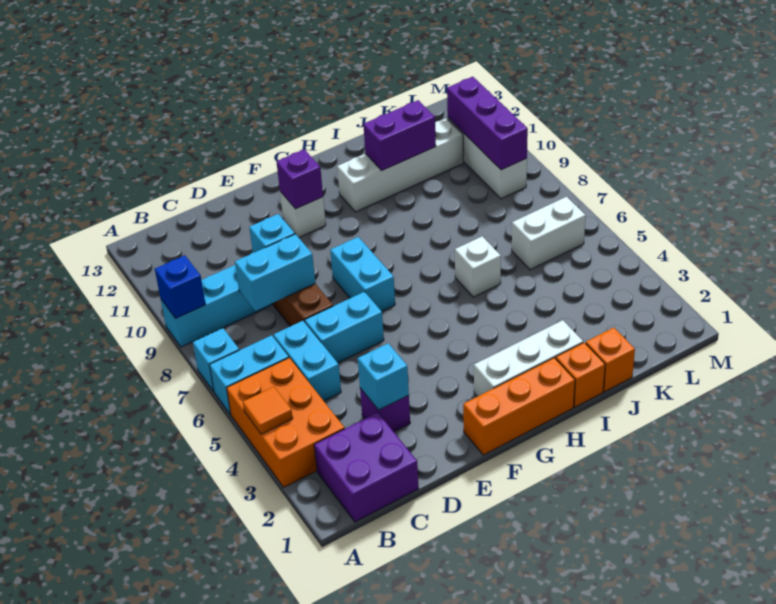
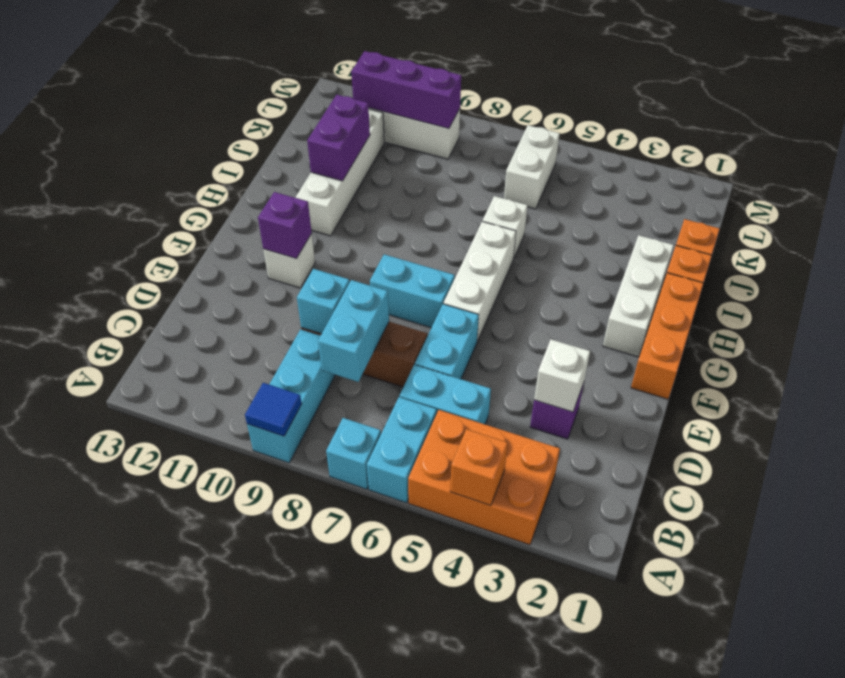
orange tile A4 level 2 -> orange brick A4 level 2
blue brick A9 level 2 -> blue tile A9 level 2
purple brick B1:C2 level 1 -> none
cyan brick D3 level 2 -> white brick D3 level 2
none -> white brick F6:H6 level 1

